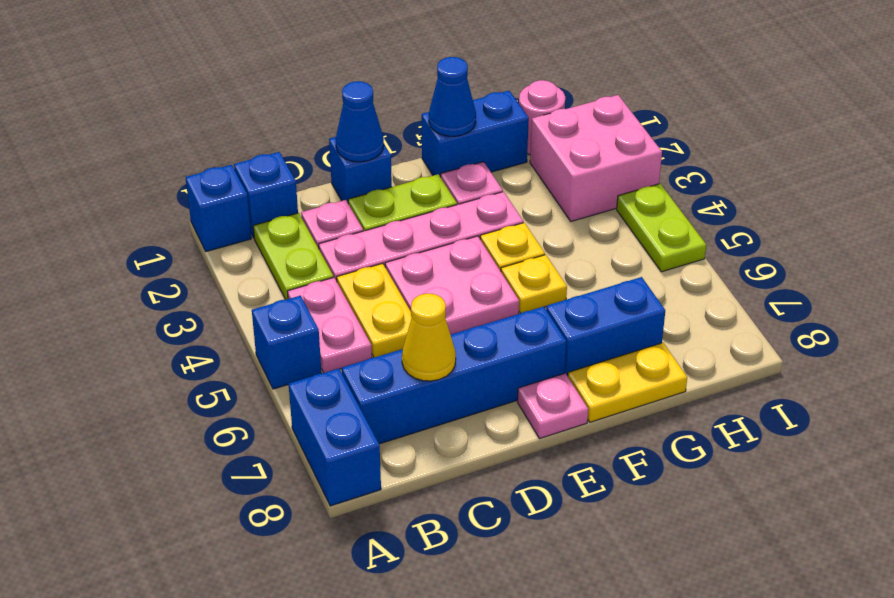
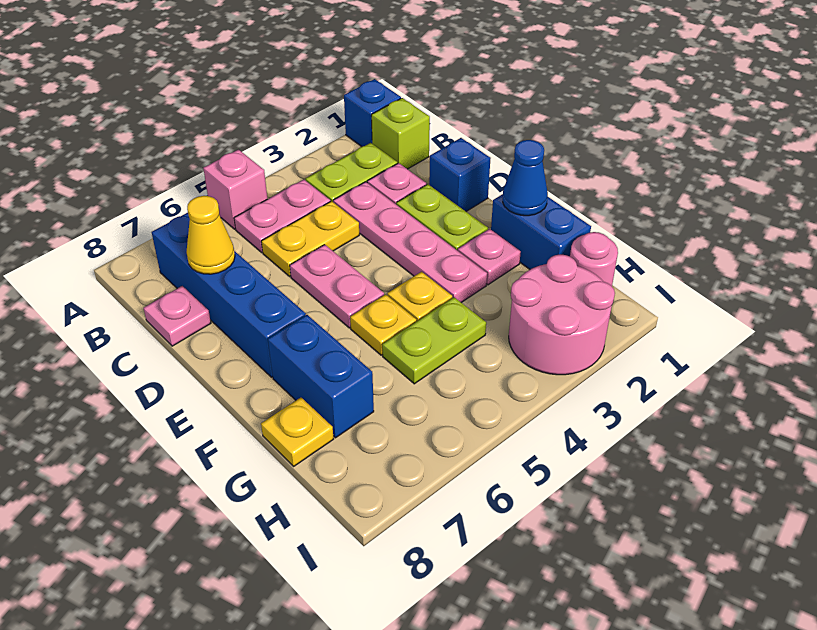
blue brick A5 level 1 -> pink brick A5 level 1
blue brick A7:A8 level 1 -> none
blue brick B1 level 1 -> lime brick B1 level 1
blue cone D1 level 2 -> none
pink plate D4:E5 level 1 -> pink plate D5:E5 level 1
pink plate E8 level 1 -> pink plate C8 level 1
yellow plate F8:G8 level 1 -> yellow plate G8 level 1
pink brick H2:I3 level 1 -> pink round brick H2:I3 level 1
lime plate I4:I5 level 1 -> lime plate G4:G5 level 1

